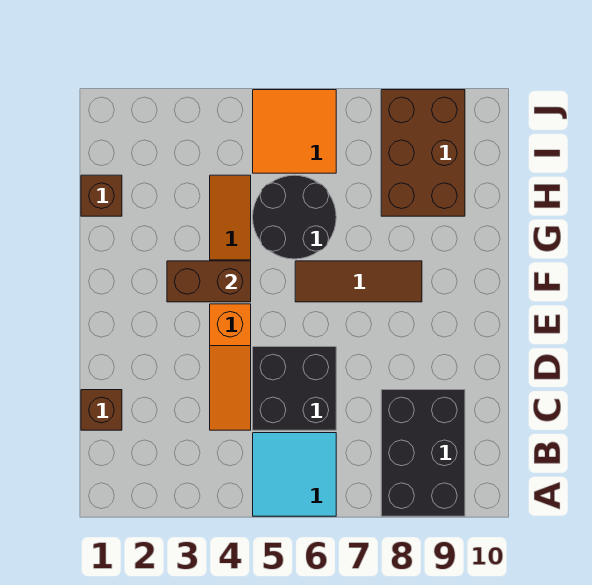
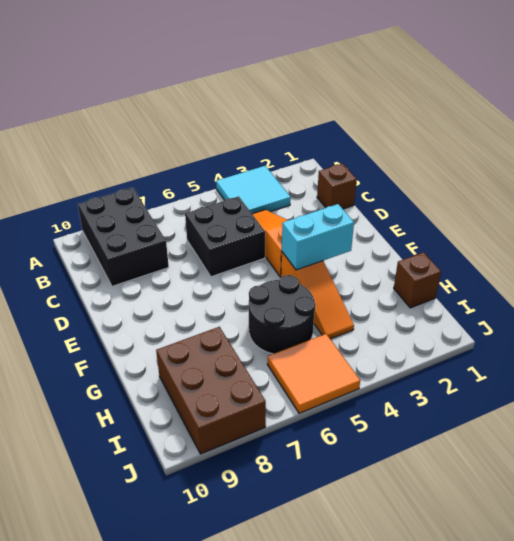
cyan tile A5:B6 level 1 -> cyan tile A3:B4 level 1
brown brick F3:F4 level 2 -> cyan brick F3:F4 level 2
brown tile F6:F8 level 1 -> none

